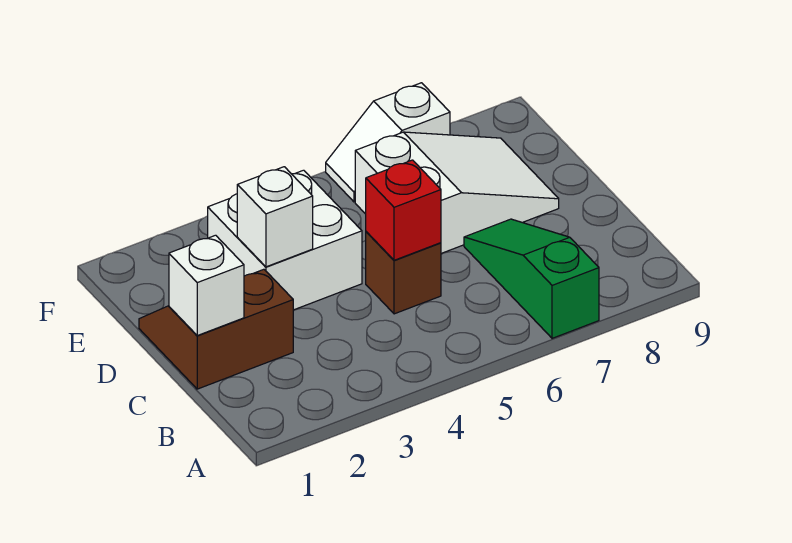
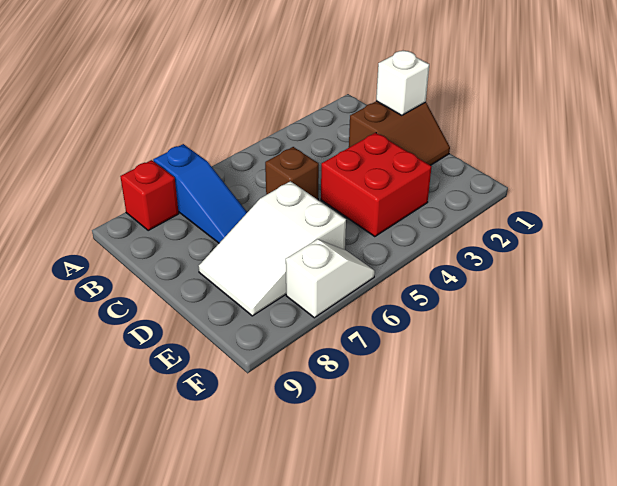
green slope A7:C7 level 1 top A -> blue slope A7:C7 level 1 top A
red brick C5 level 2 -> red brick A8 level 1
white brick D3:E4 level 1 -> red brick D3:E4 level 1
white brick D3 level 2 -> none

